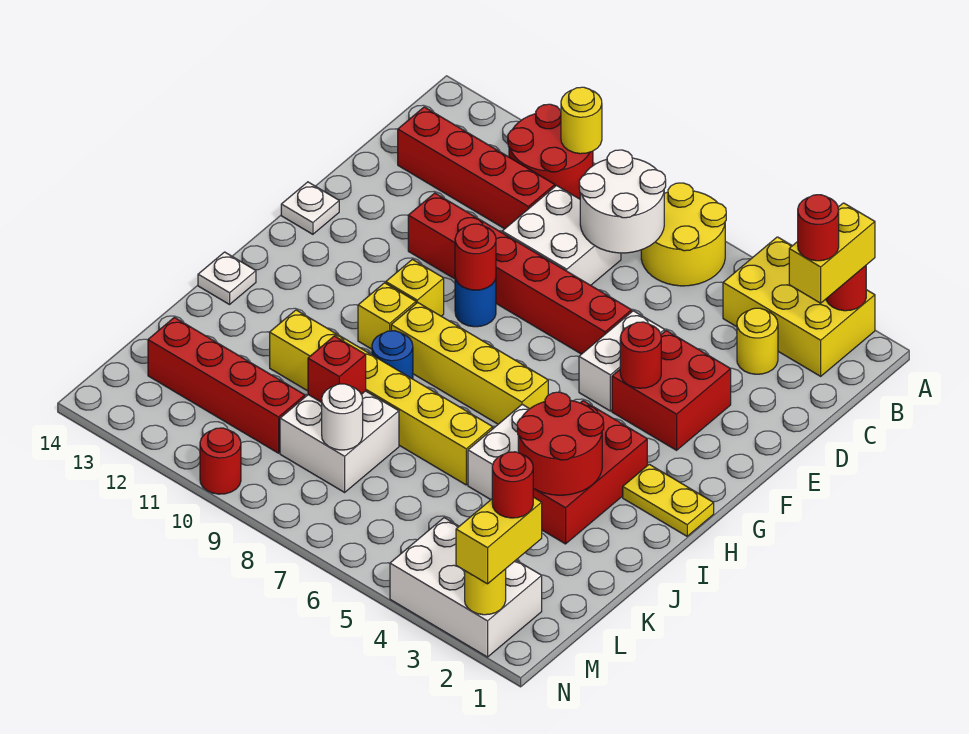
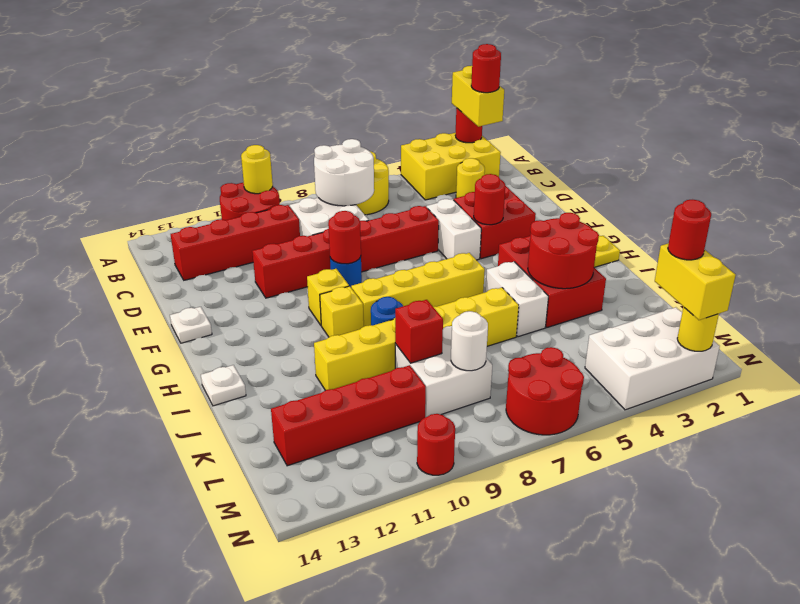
none -> red round brick M6:N7 level 1

